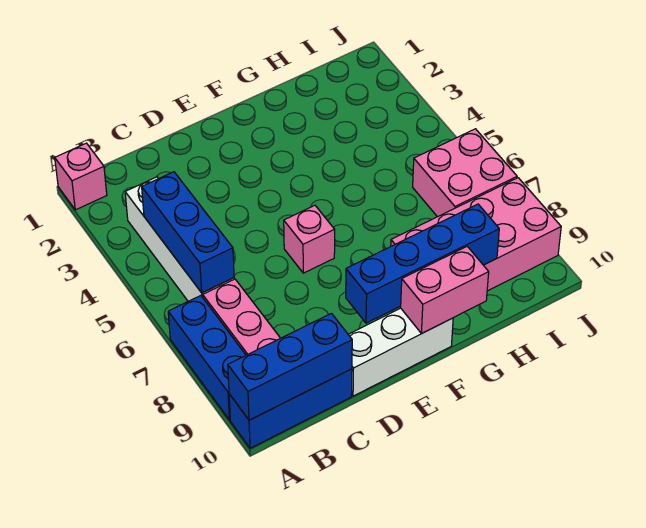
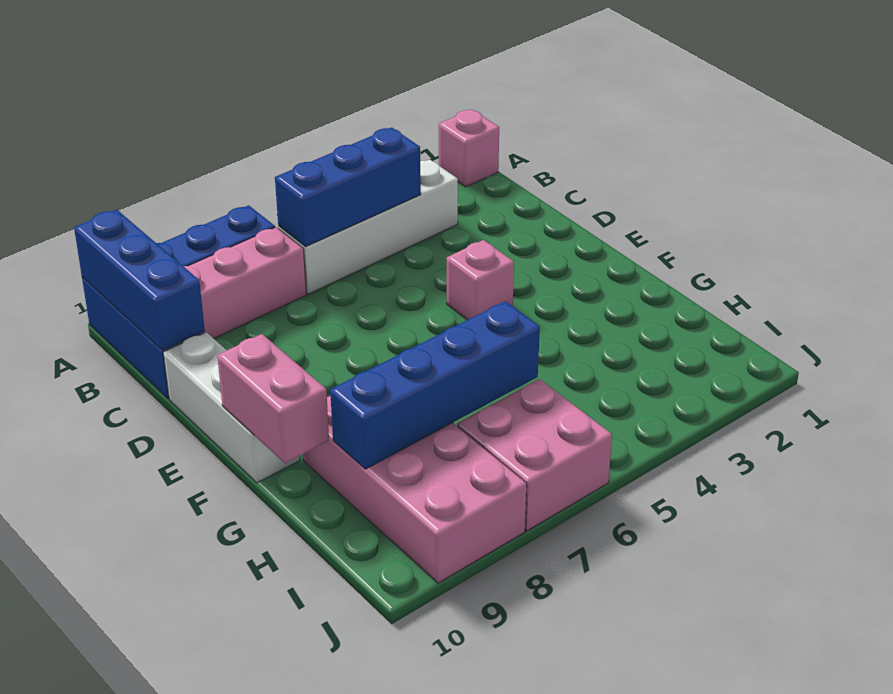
pink brick E6 level 1 -> pink brick E4 level 1
blue brick E9:H9 level 2 -> blue brick H6:H9 level 2

